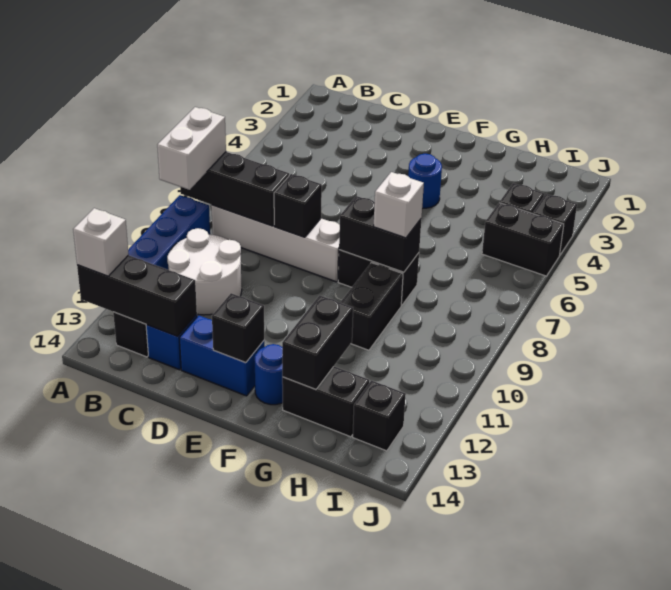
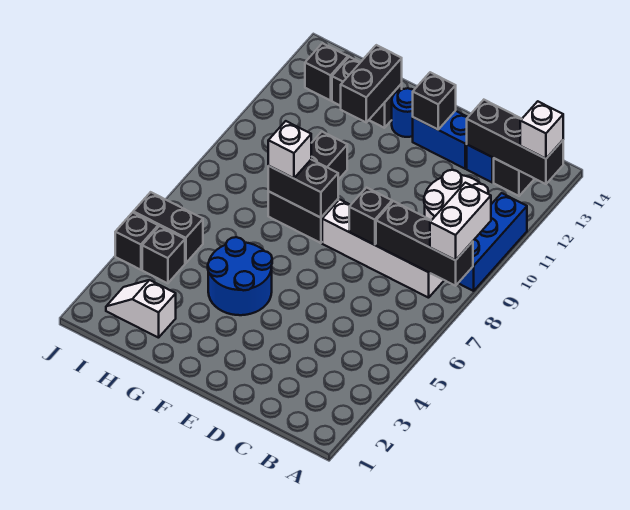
blue round brick F4 level 1 -> blue round brick F4:G5 level 1
none -> white slope H2:I2 level 1 top H

